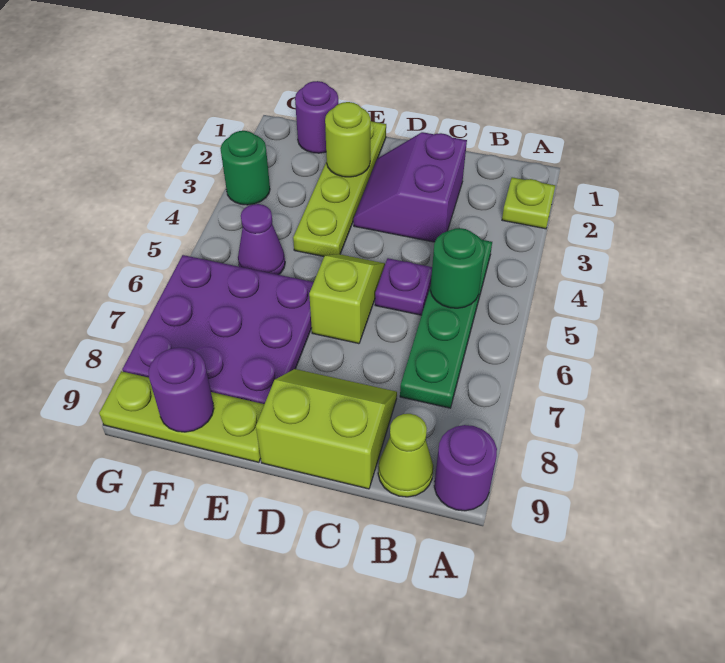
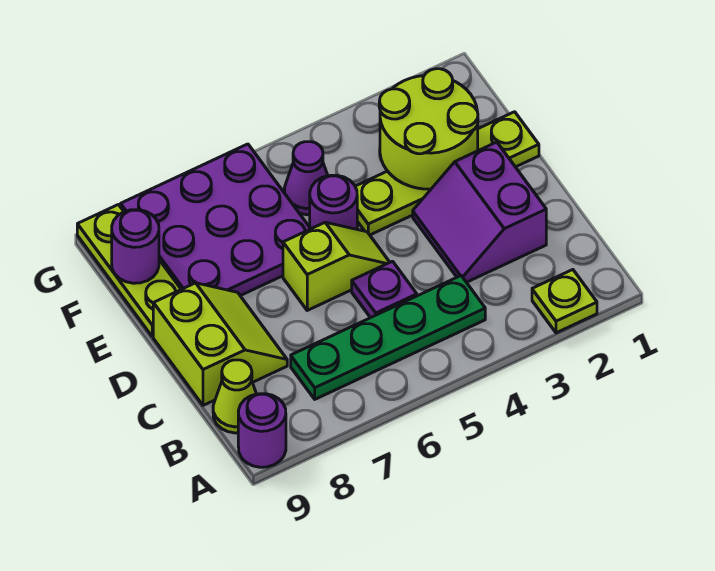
green round brick B5 level 2 -> none
purple slope C2:D3 level 1 top C -> purple slope C2:D3 level 1 top 2
lime round brick E2 level 2 -> lime round brick E2:F3 level 2
purple round brick F1 level 1 -> purple round brick E5 level 1
green round brick G3 level 1 -> none

